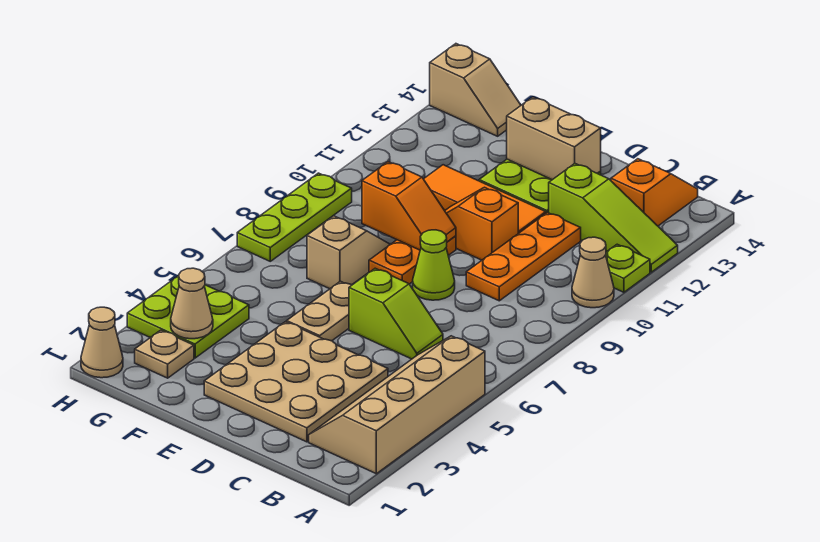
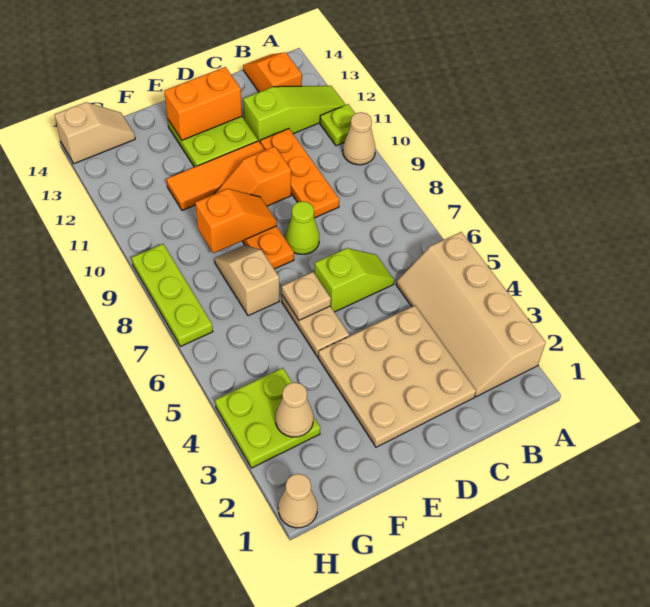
tan brick D13:E13 level 2 -> orange brick D13:E13 level 2
tan plate G2 level 1 -> tan plate E6 level 2

